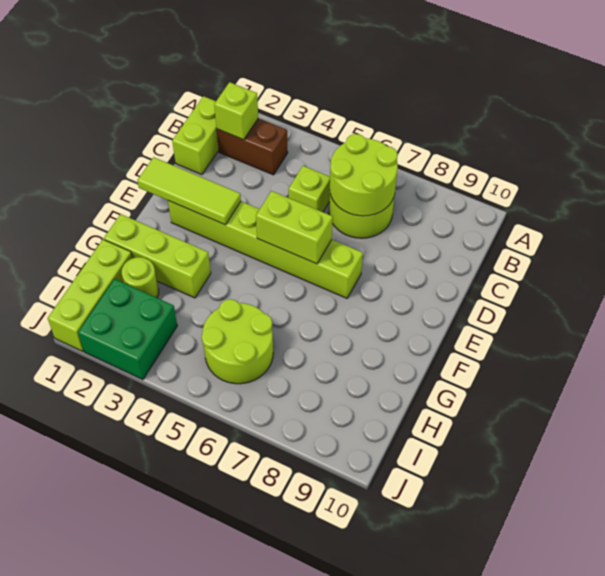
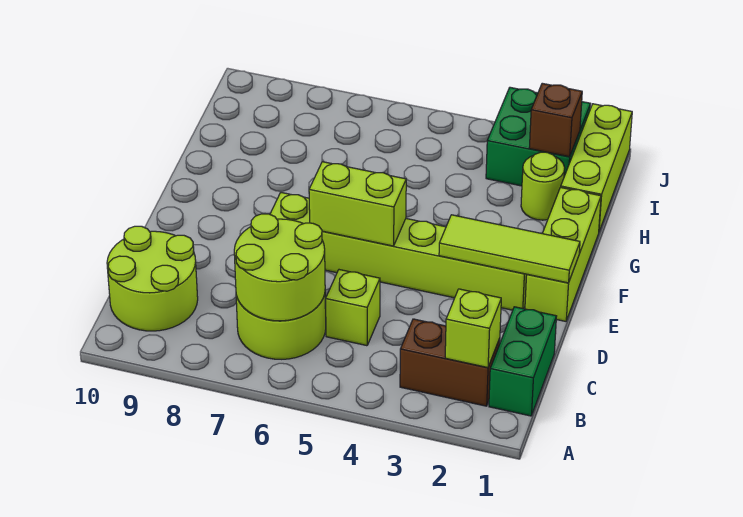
lime brick B1:C1 level 1 -> green brick B1:C1 level 1
lime brick G1:G3 level 1 -> lime brick E1:G1 level 1
lime round brick H5:I6 level 1 -> lime round brick B9:C10 level 1
none -> brown brick I2 level 2

